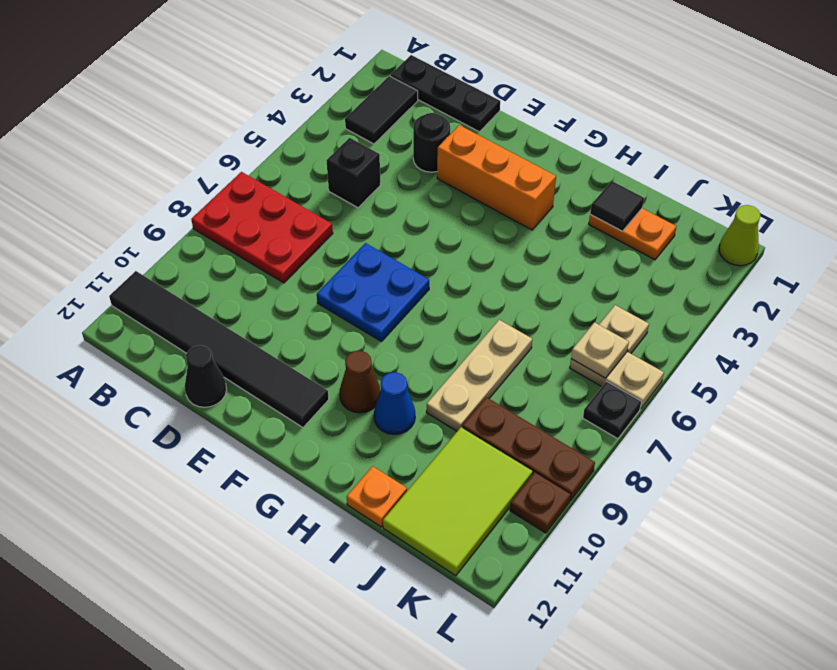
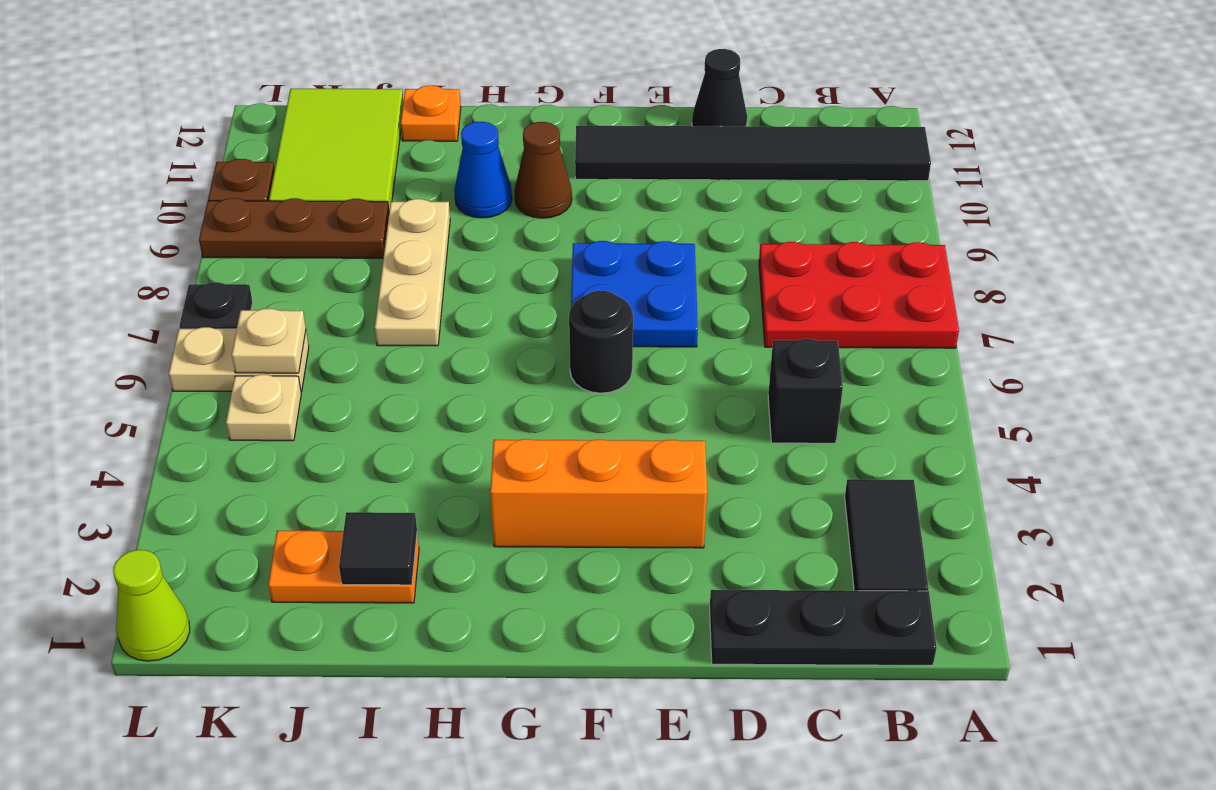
black round brick D3 level 1 -> black round brick F6 level 1

